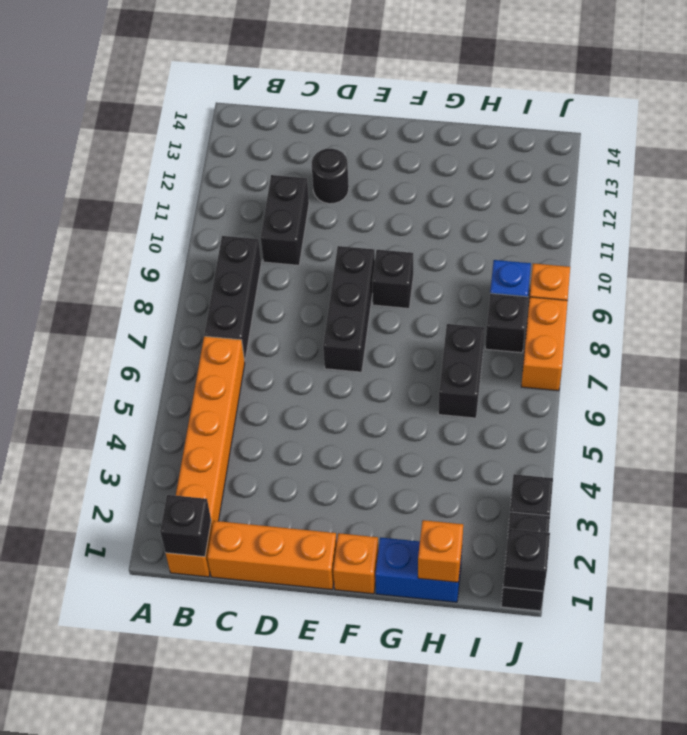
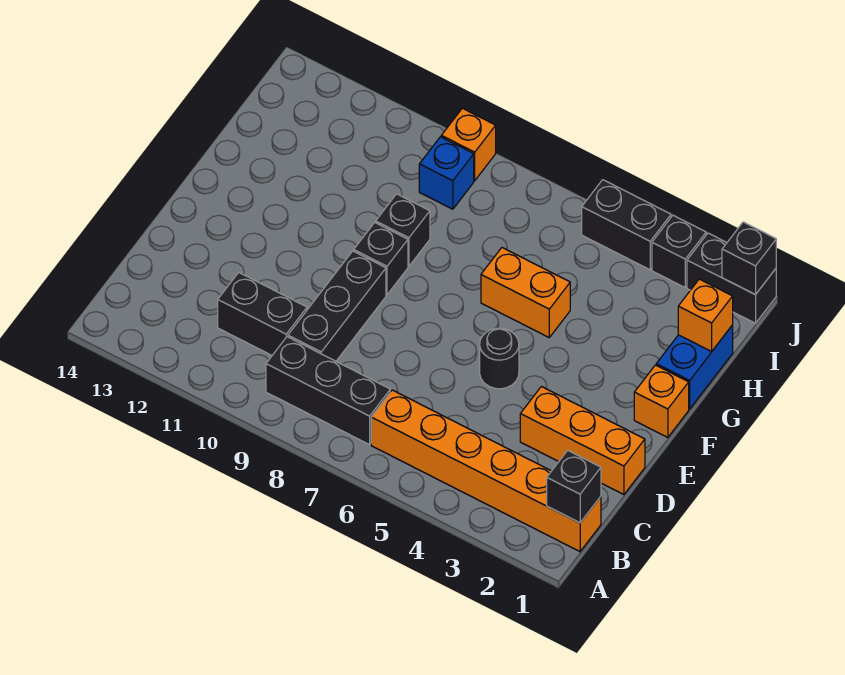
orange brick C1:E1 level 1 -> orange brick D1:D3 level 1
black round brick D12 level 1 -> black round brick E5 level 1
black brick E7:E9 level 1 -> black brick C9:E9 level 1
black brick H6:H7 level 1 -> black brick J4:J5 level 1
black brick I8 level 1 -> black brick G9 level 1
orange brick J7:J8 level 1 -> orange brick G5:G6 level 1

